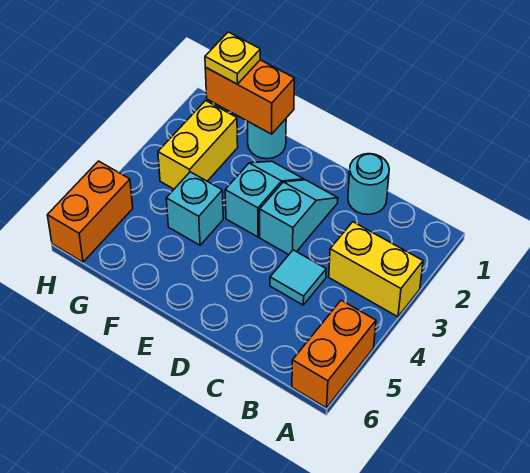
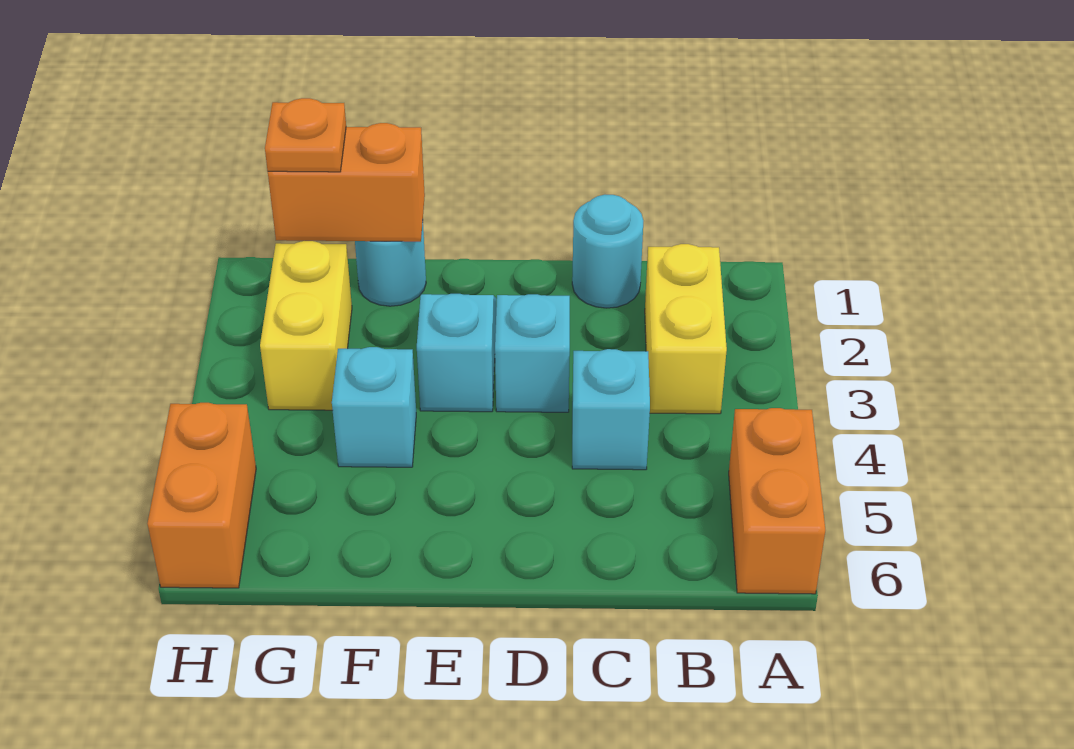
yellow brick A3:B3 level 1 -> yellow brick B2:B3 level 1
cyan tile C4 level 1 -> cyan brick C4 level 1
yellow plate G1 level 3 -> orange plate G1 level 3

